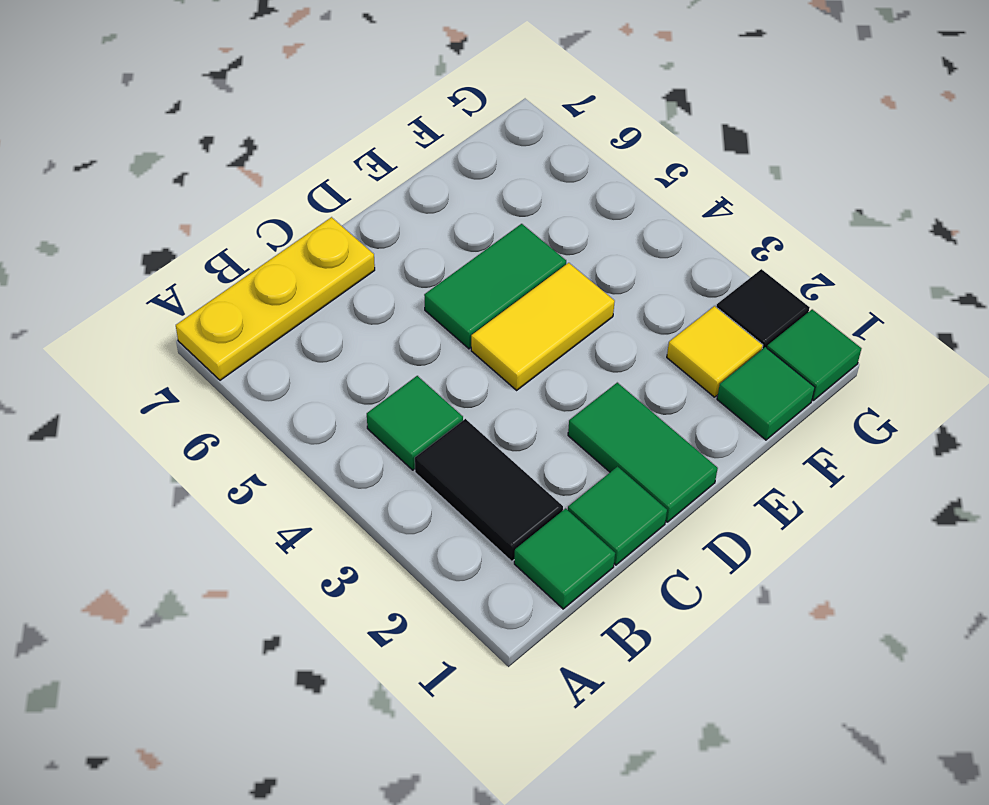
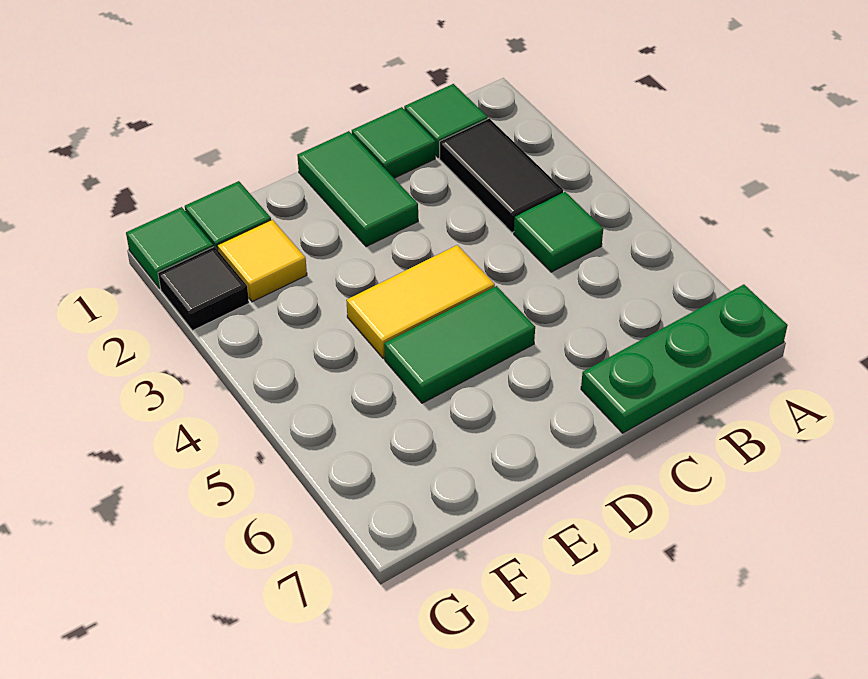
yellow plate A7:C7 level 1 -> green plate A7:C7 level 1

